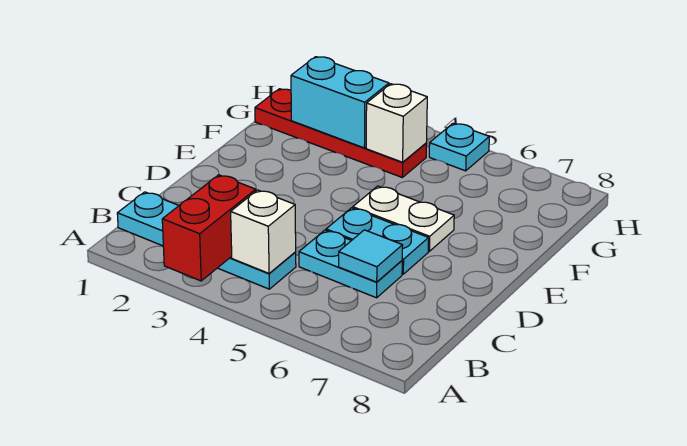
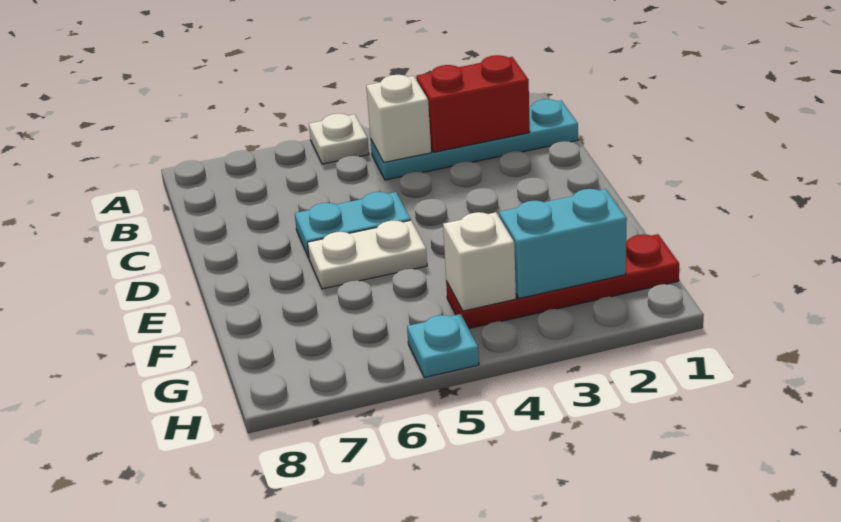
red brick A3:B3 level 2 -> red brick B2:B3 level 2
none -> white plate A5 level 1
cyan plate C5:C6 level 1 -> none
cyan tile C6 level 2 -> none

